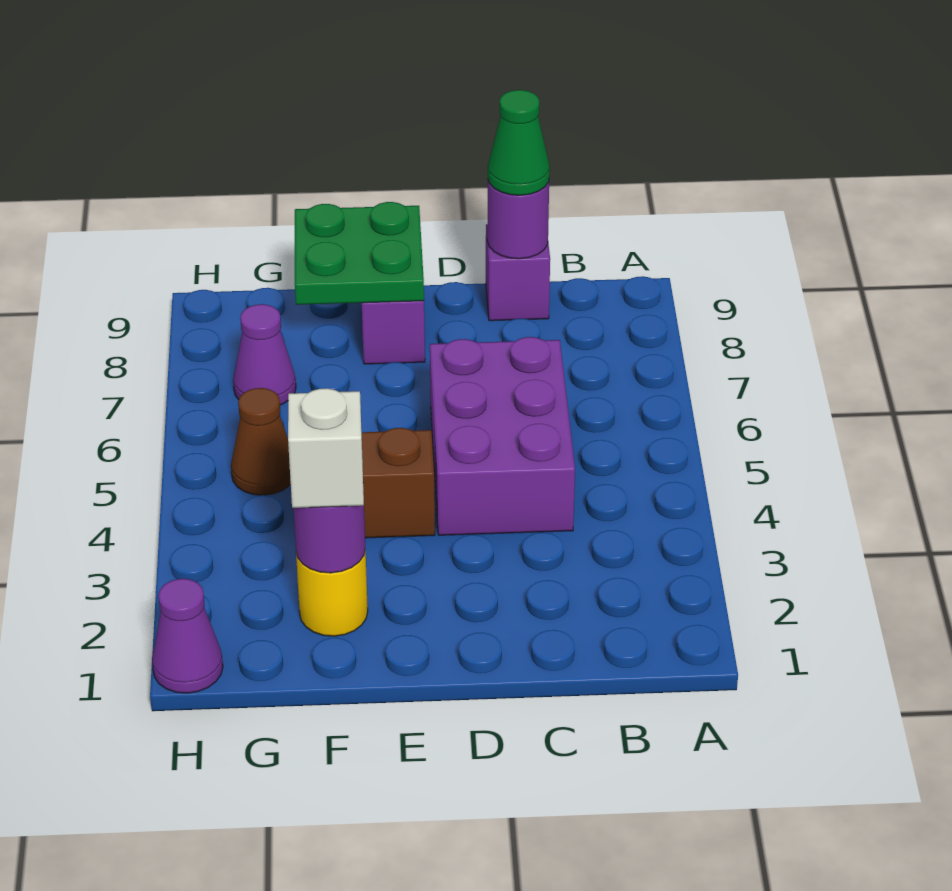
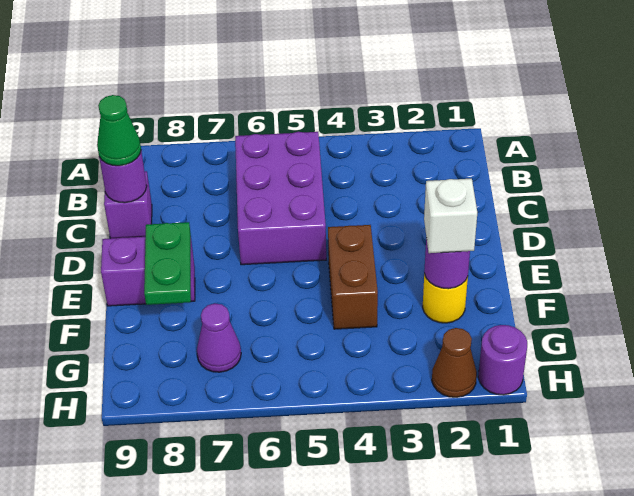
purple brick C4:D6 level 1 -> purple brick B5:D6 level 1
green plate E8:F9 level 2 -> green plate E8:F8 level 2
brown cone G5 level 1 -> brown cone H2 level 1
purple cone H1 level 1 -> purple round brick H1 level 1

